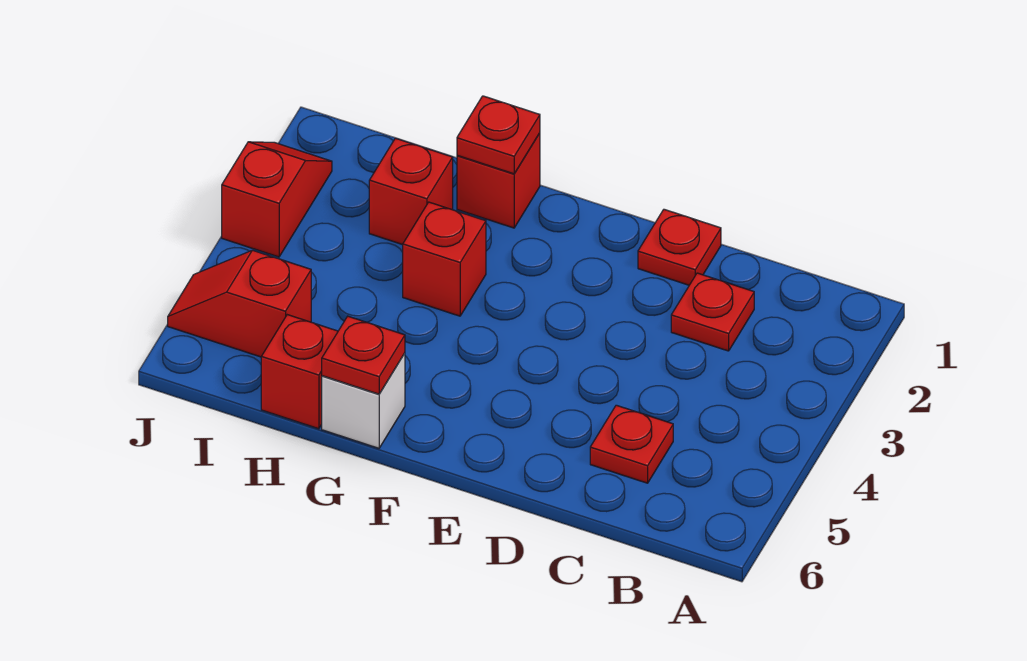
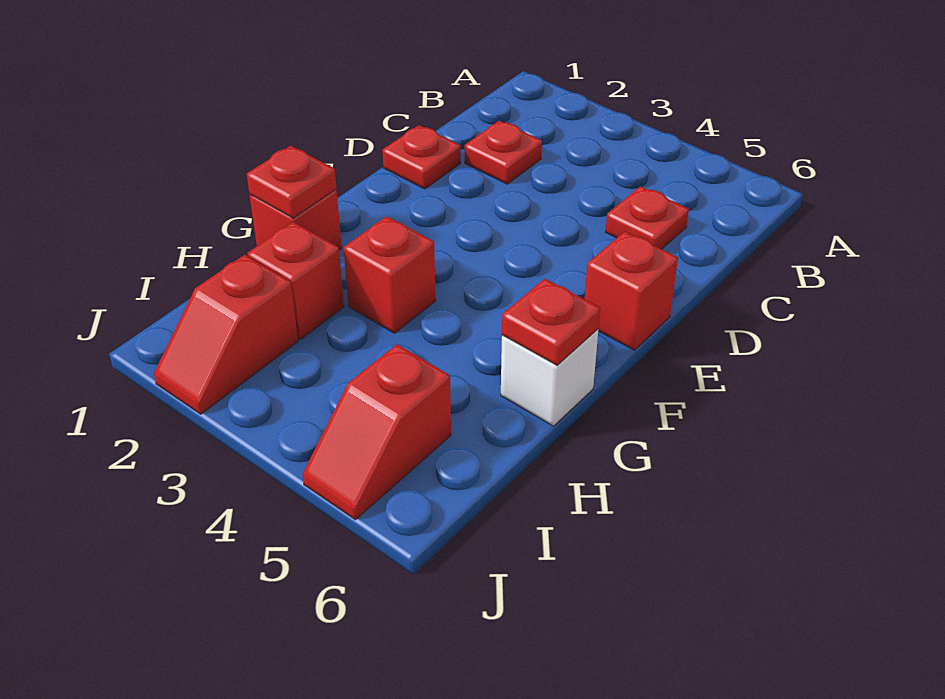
red brick H6 level 1 -> red brick E6 level 1
red slope J2:J3 level 1 top 3 -> red slope I2:J2 level 1 top I

